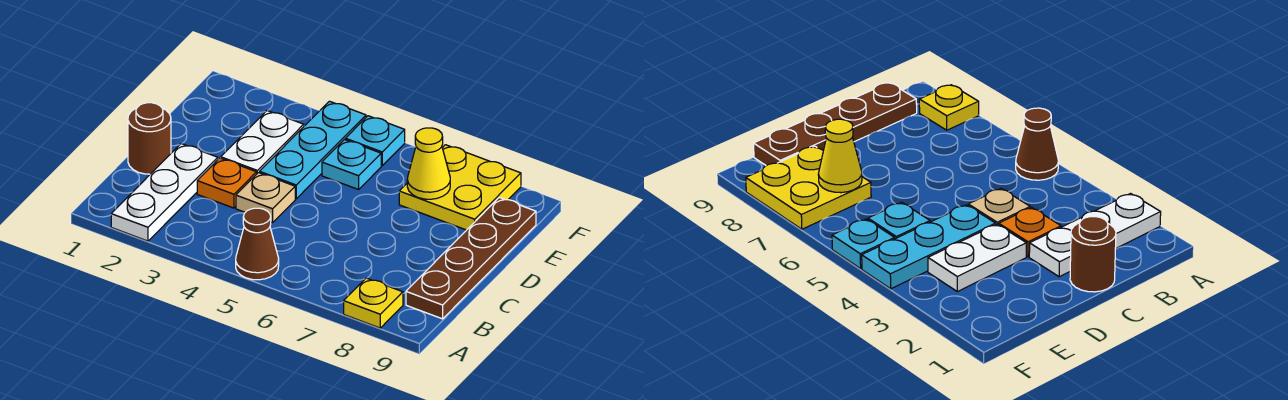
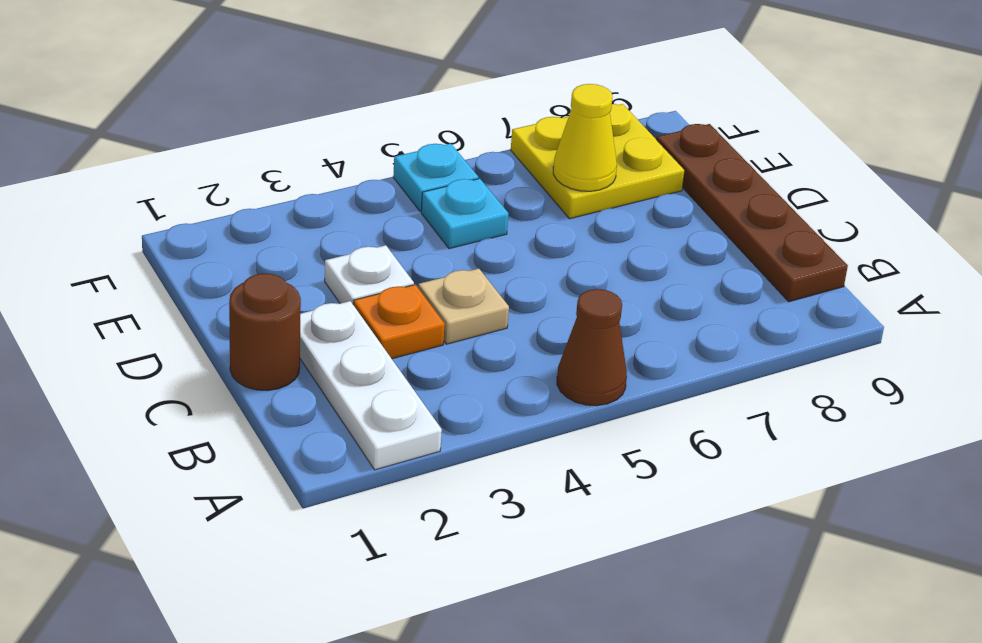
yellow plate A8 level 1 -> none
white plate D3:E3 level 1 -> white plate D3 level 1
cyan plate D4:F4 level 1 -> none

